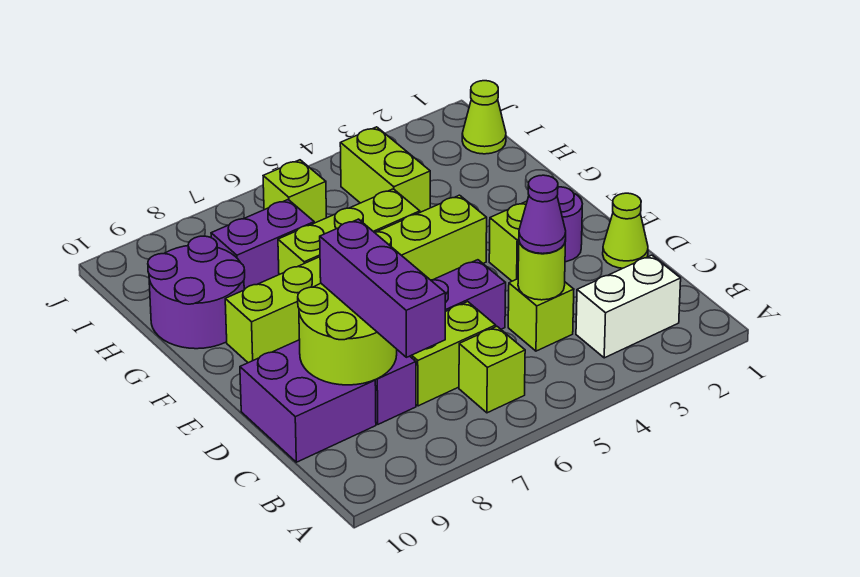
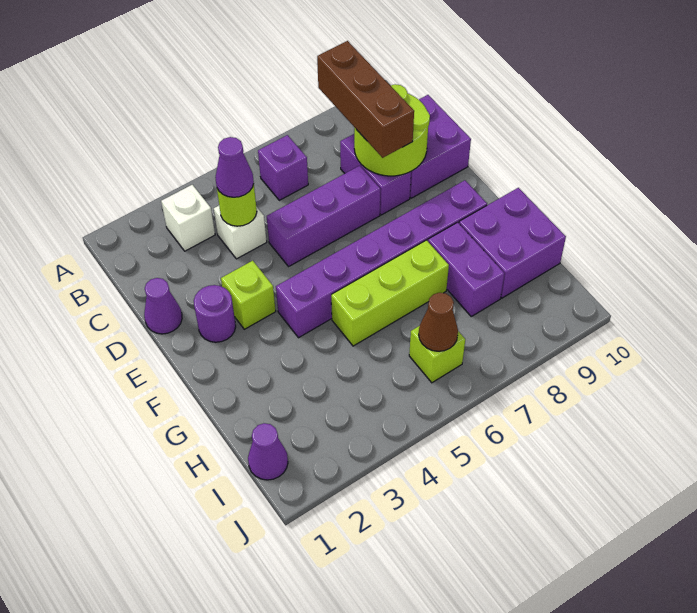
white brick B2:B3 level 1 -> white brick B3 level 1
lime brick B6 level 1 -> purple brick B6 level 1
purple brick B8:D8 level 3 -> brown brick B8:D8 level 3
lime brick C4 level 1 -> white brick C4 level 1
lime brick C6:C7 level 1 -> none
lime cone D1 level 1 -> purple cone D1 level 1
lime brick F4:F9 level 1 -> purple brick F4:F9 level 1
purple round brick G9:H10 level 1 -> purple brick G9:H10 level 1
lime brick H4:I4 level 1 -> none
purple brick H7:H8 level 1 -> purple brick G8:H8 level 1
lime cone I1 level 1 -> purple cone I1 level 1
none -> brown cone I6 level 2

